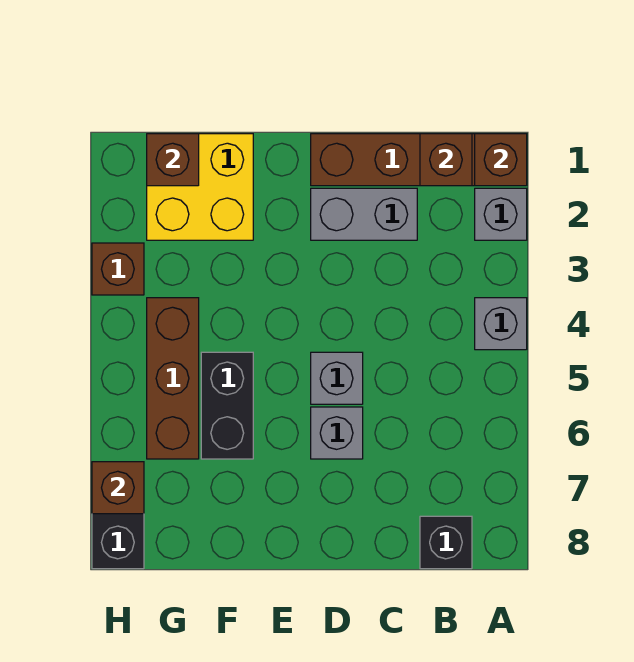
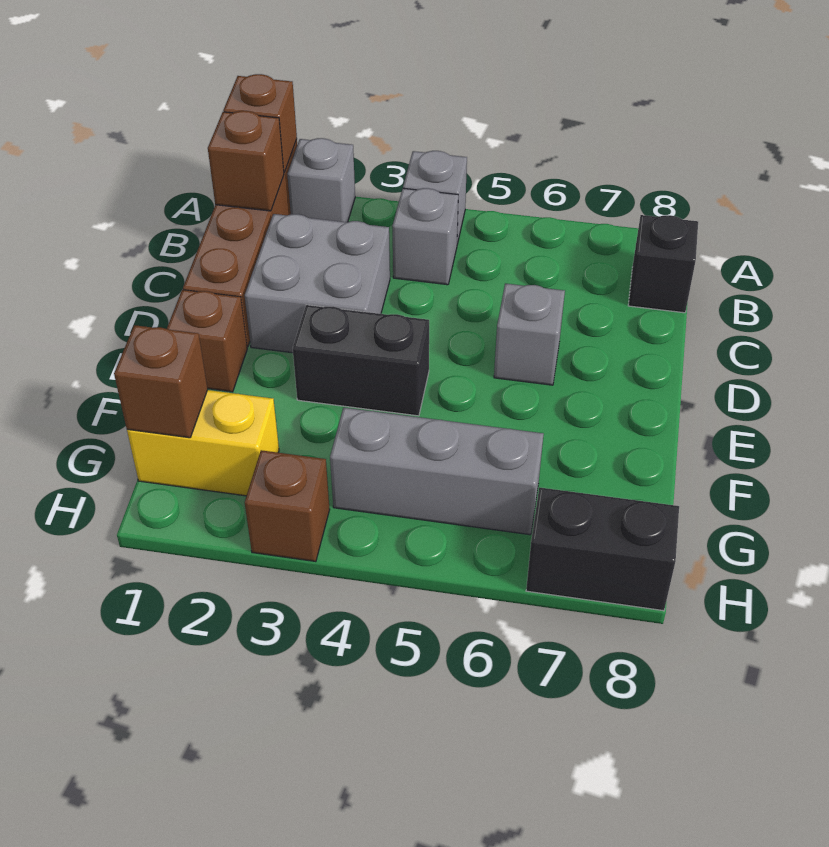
grey brick C2:D2 level 1 -> grey brick C2:D3 level 1
grey brick D5 level 1 -> grey brick B4 level 1
yellow brick F1:G2 level 1 -> yellow brick G1:G2 level 1
black brick F5:F6 level 1 -> black brick E3:E4 level 1
brown brick G4:G6 level 1 -> grey brick G4:G6 level 1
brown brick H7 level 2 -> brown brick E1 level 1

